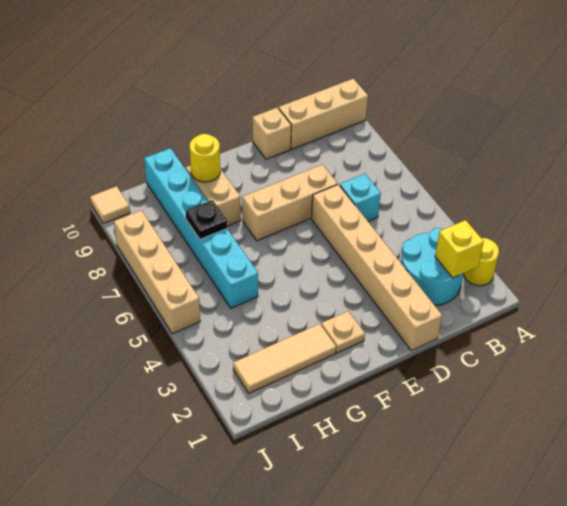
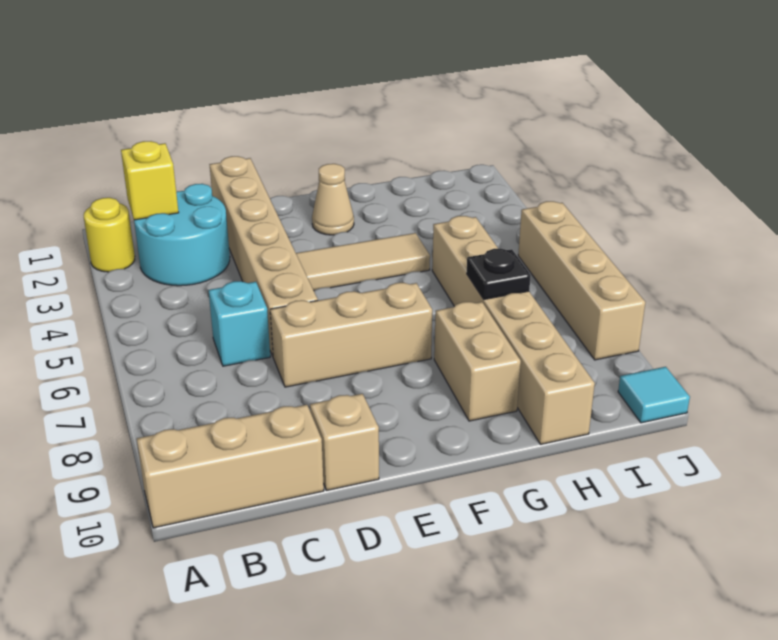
tan plate F2 level 1 -> tan cone F2 level 1
tan tile G2:I2 level 1 -> tan tile E4:G4 level 1
yellow round brick G9 level 2 -> none
cyan brick H5:H10 level 1 -> tan brick H5:H10 level 1
tan tile J10 level 1 -> cyan tile J10 level 1

